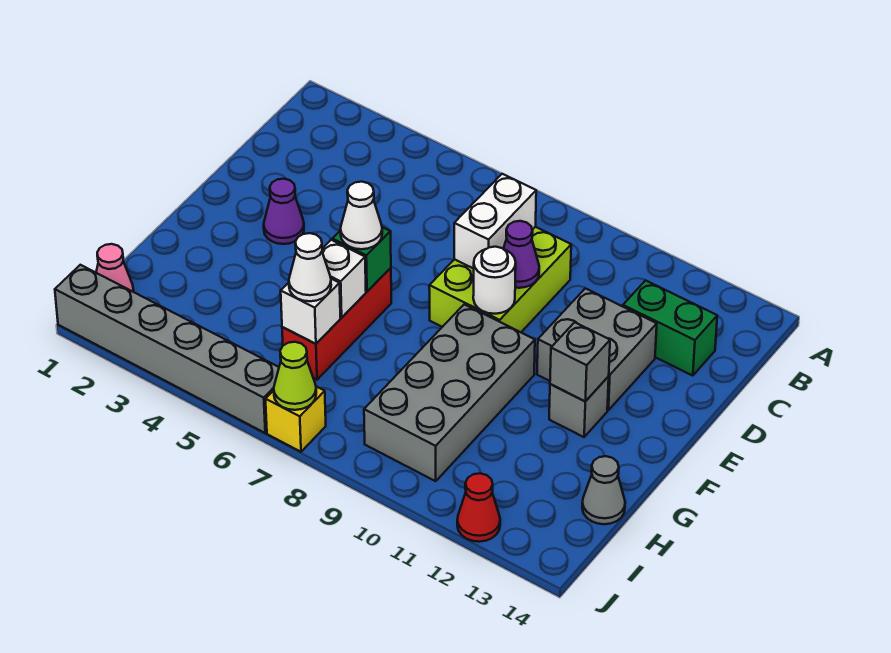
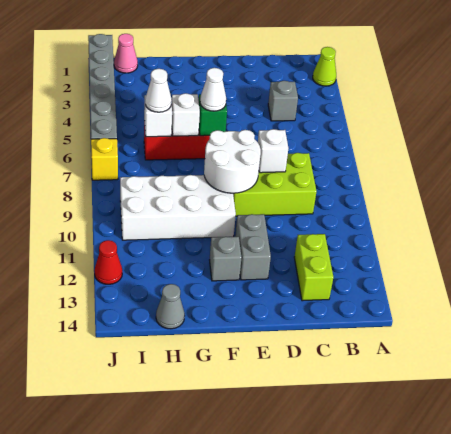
white brick C8:D8 level 2 -> white brick D8 level 2
green brick C12:C13 level 1 -> lime brick C12:C13 level 1
purple cone D9 level 2 -> none
grey brick D11:E12 level 1 -> grey brick E11:E12 level 1
purple cone E3 level 1 -> none
white round brick E9 level 2 -> white round brick E8:F9 level 2
grey brick F9:I10 level 1 -> white brick F9:I10 level 1
grey brick F12 level 2 -> grey brick C4 level 1
lime cone J7 level 2 -> lime cone A2 level 1

